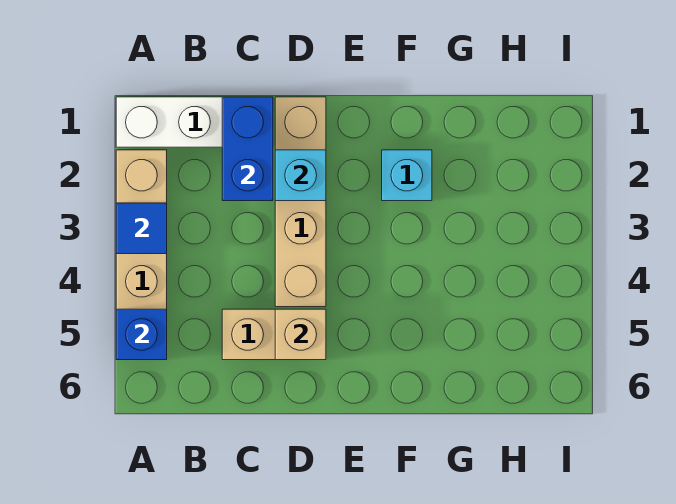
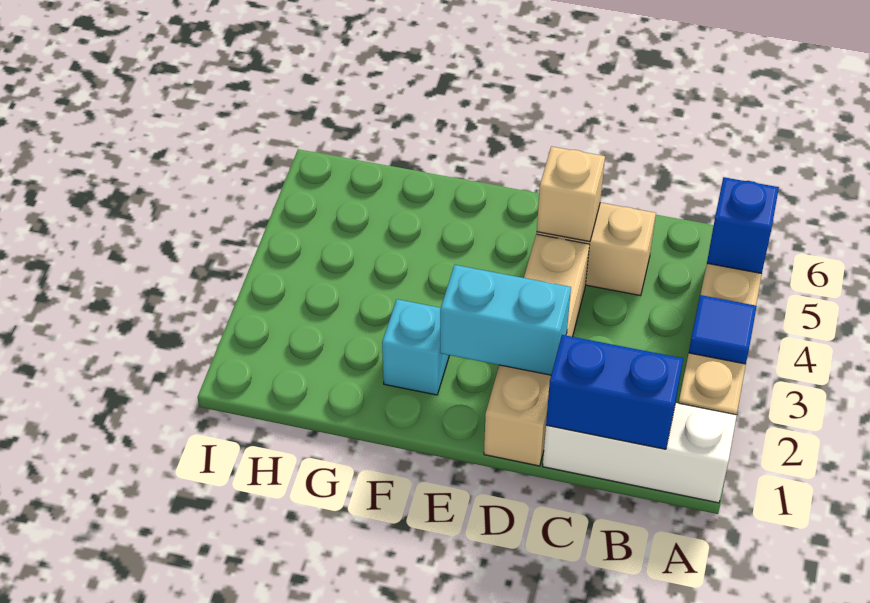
blue brick C1:C2 level 2 -> blue brick B1:C1 level 2
cyan brick D2 level 2 -> cyan brick D2:E2 level 2

